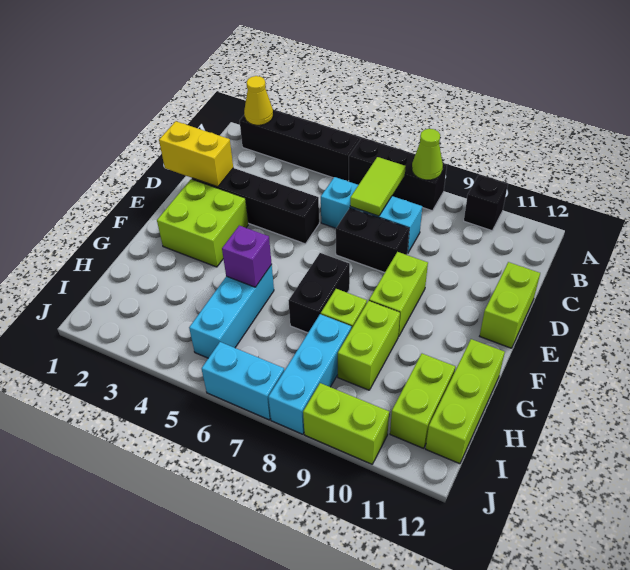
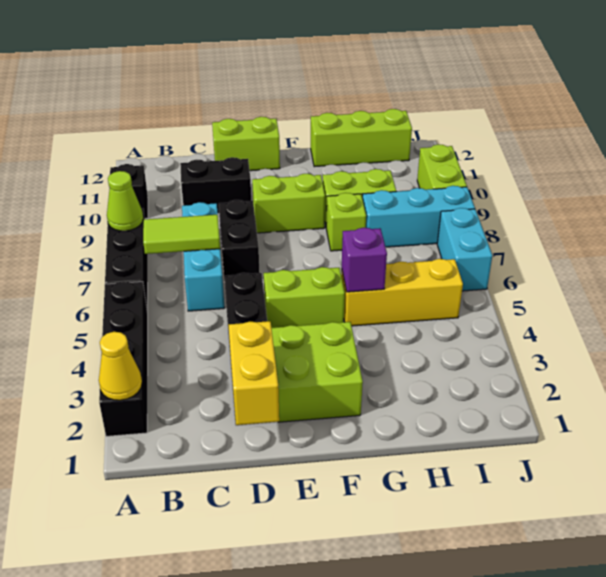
black brick F7:G7 level 1 -> black brick C10:D10 level 1
cyan brick G5:I5 level 1 -> yellow brick G5:I5 level 1
lime brick H11:I11 level 1 -> lime brick E5:F5 level 1

